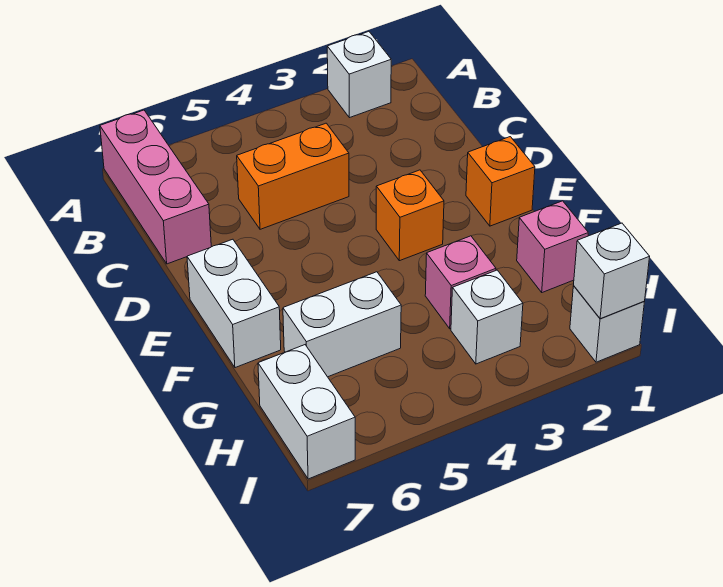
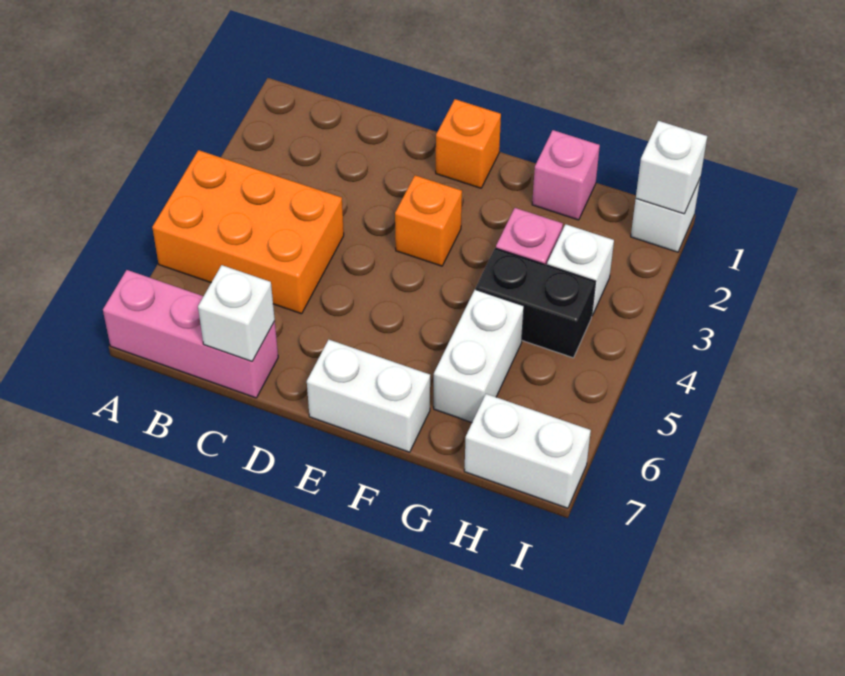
white brick A2 level 1 -> white brick C7 level 2
orange brick C4:C5 level 1 -> orange brick A4:C5 level 1
none -> black brick G4:H4 level 1

